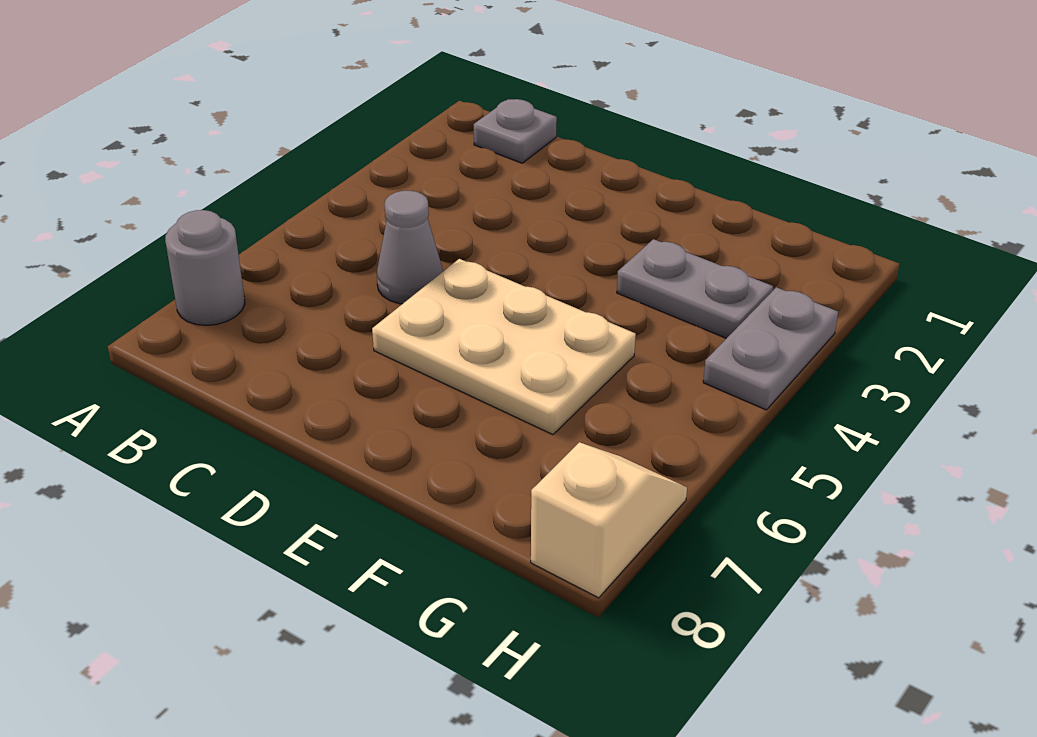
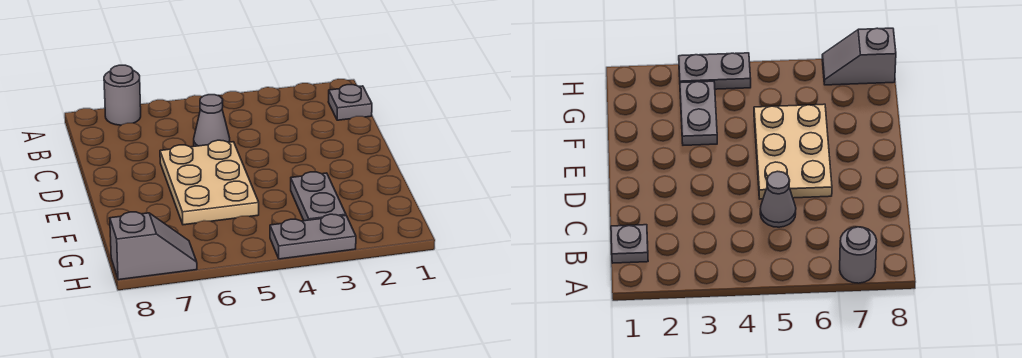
tan slope H7:H8 level 1 top 8 -> grey slope H7:H8 level 1 top 8

